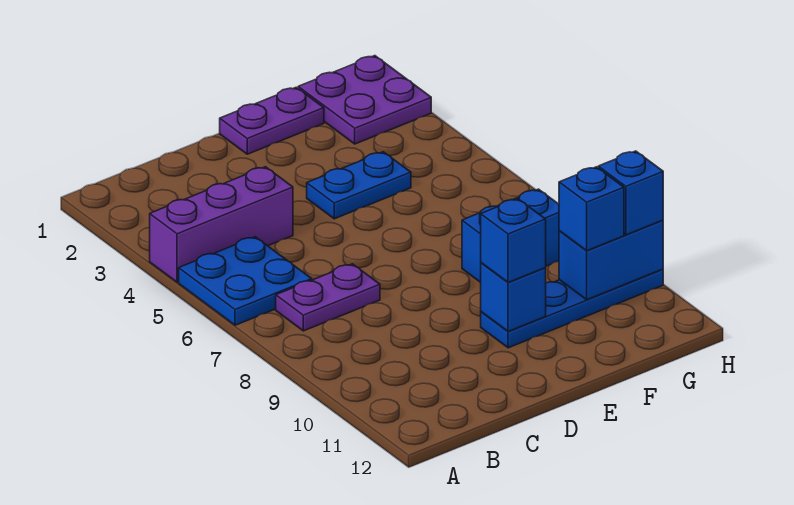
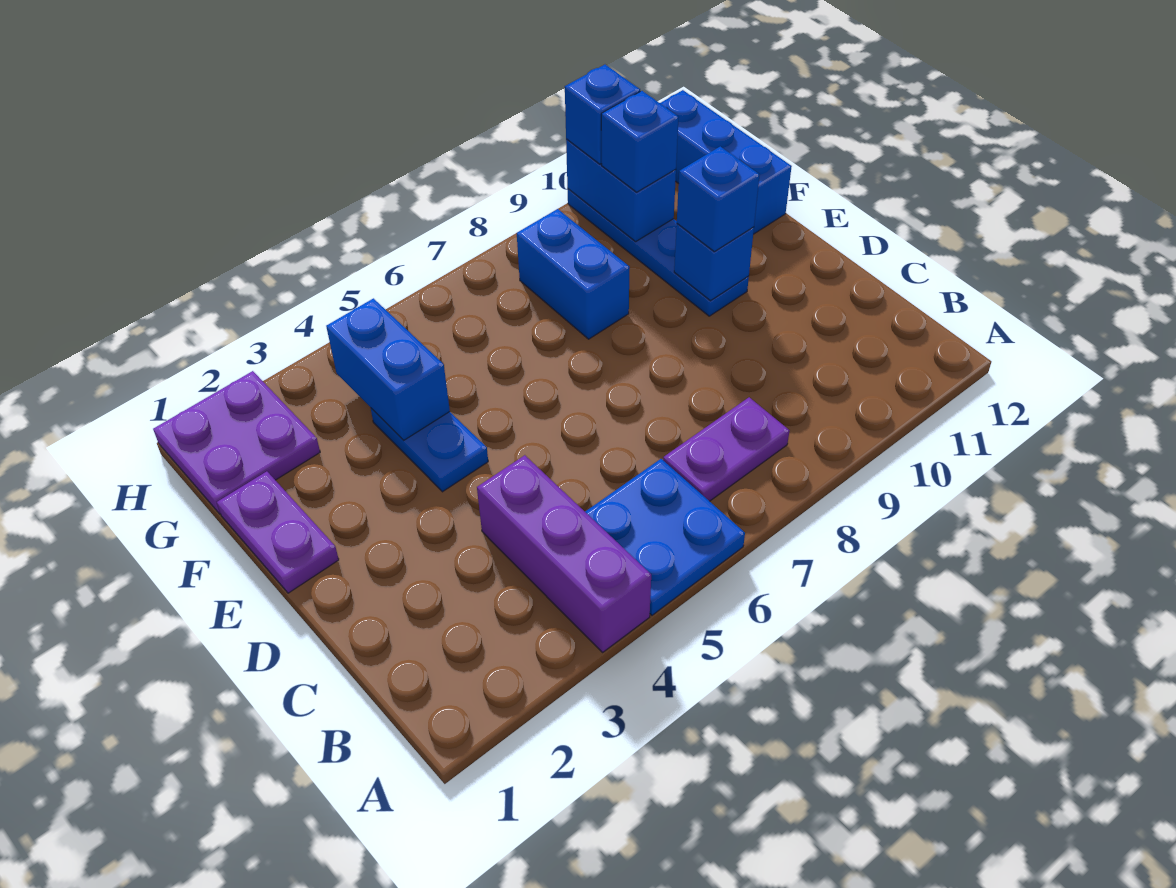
purple plate B7:C7 level 1 -> purple plate B7:B8 level 1
none -> blue brick F4:G4 level 2
none -> blue brick F12:H12 level 1

